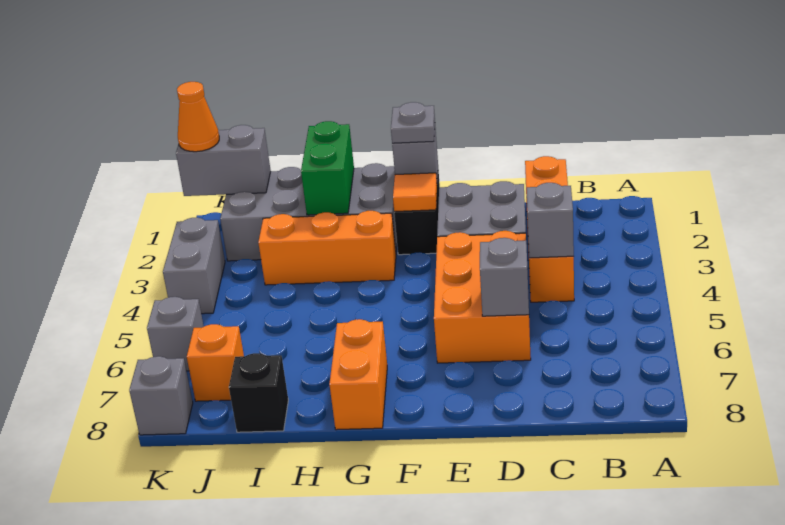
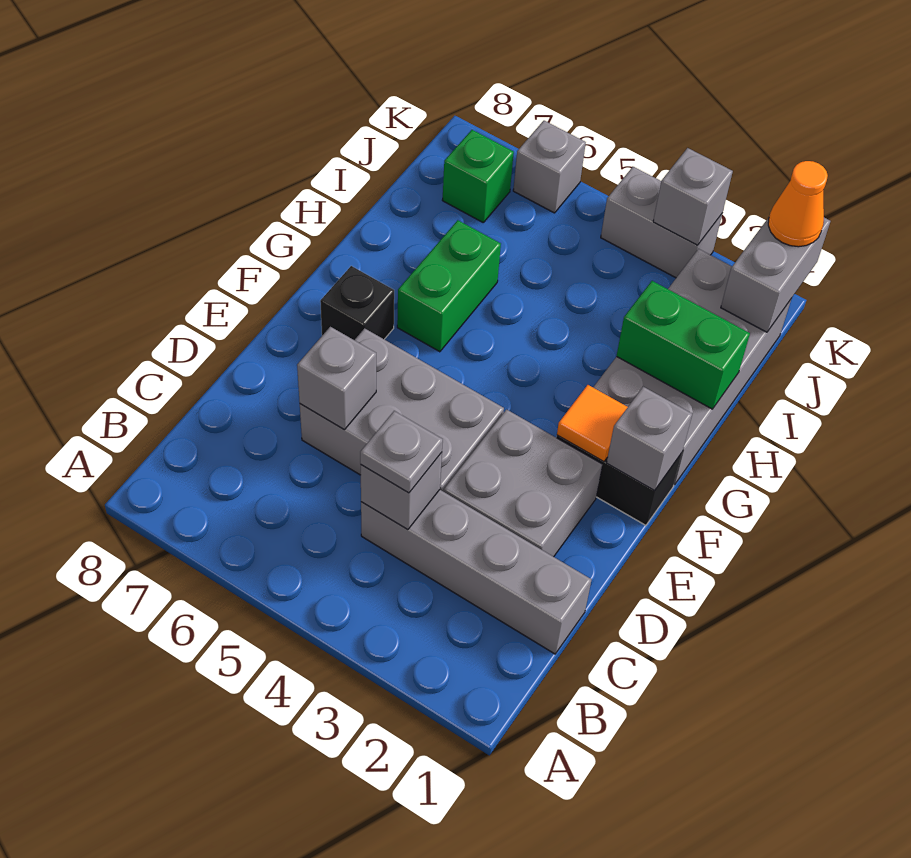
orange brick C1:C4 level 1 -> grey brick C1:C4 level 1
orange brick D4:E6 level 1 -> grey brick D4:E6 level 1
grey plate F1 level 3 -> grey plate C4 level 3
orange brick G3:I3 level 1 -> none
none -> green brick G6:H6 level 1
orange brick G7:G8 level 1 -> none
black brick I8 level 1 -> black brick F7 level 1
orange brick J7 level 1 -> green brick J7 level 1
grey brick K8 level 1 -> grey brick K3 level 2

